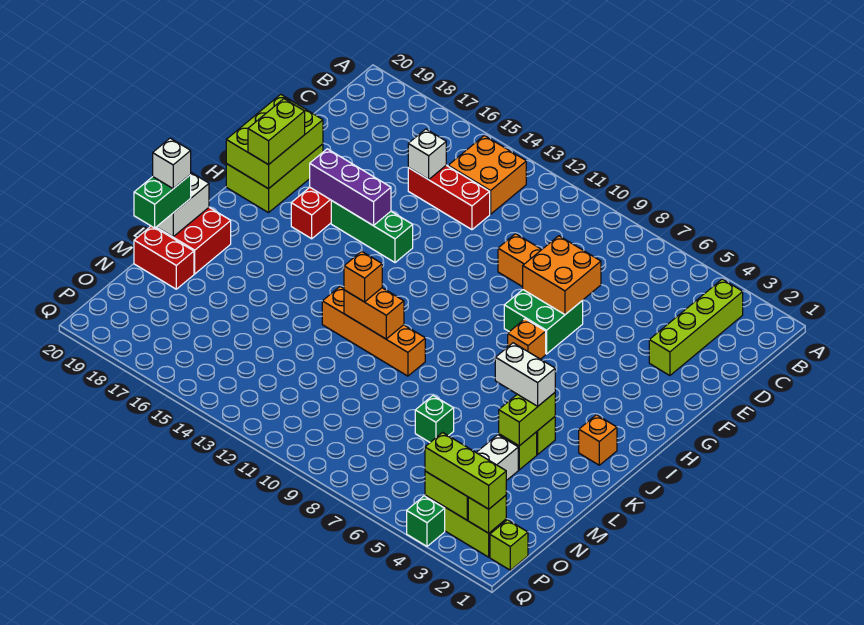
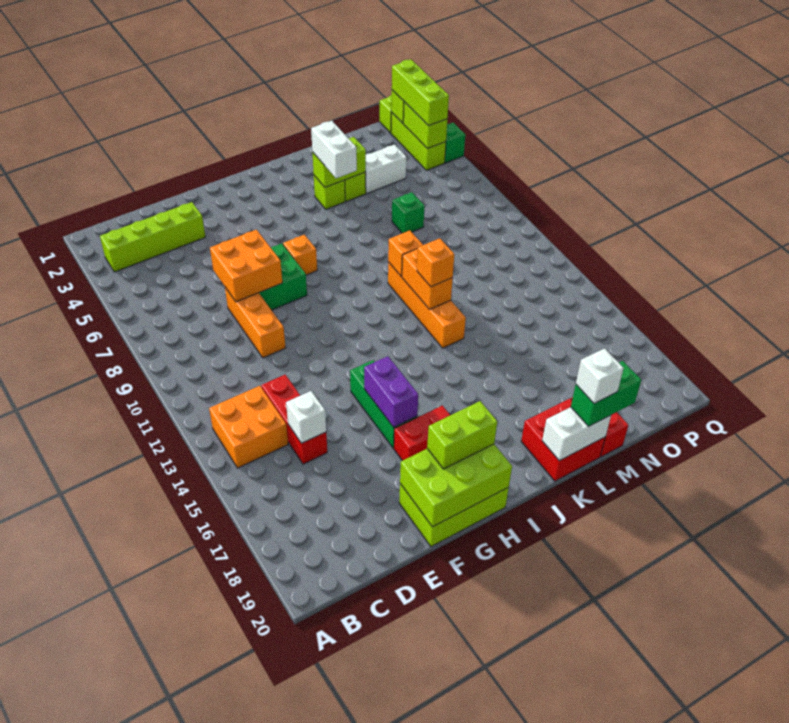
purple brick G15:G17 level 2 -> purple brick G15:G16 level 2
orange brick J2 level 1 -> orange brick K10 level 2

